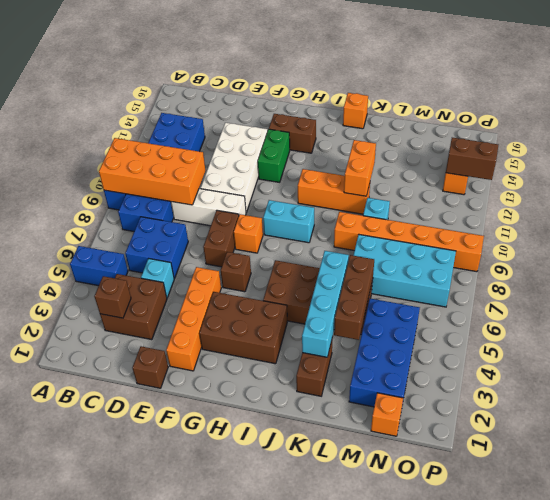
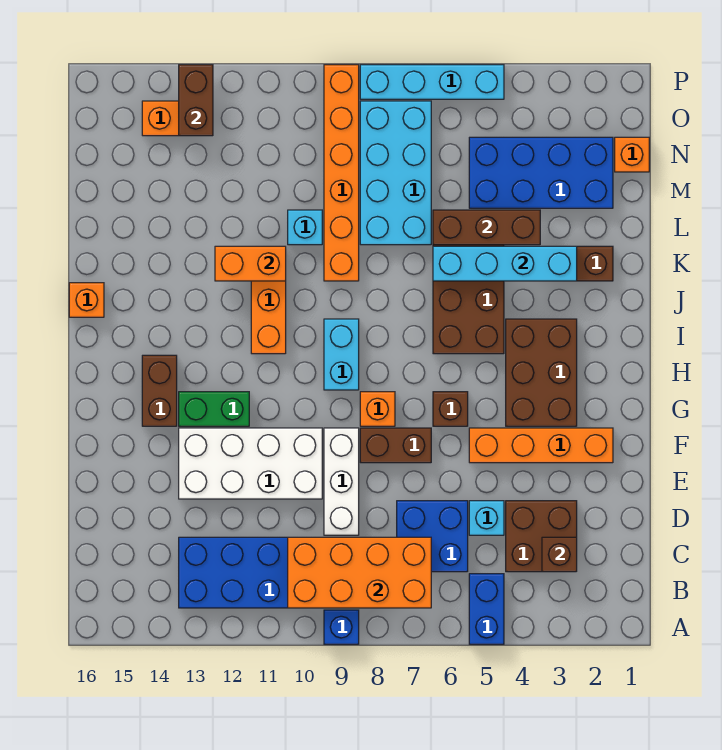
orange brick A9:D10 level 2 -> orange brick B7:C10 level 2
brown brick E1 level 1 -> none
none -> cyan brick P5:P8 level 1

